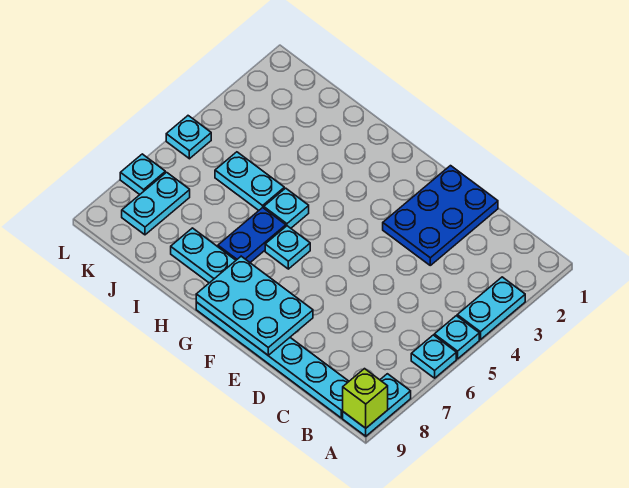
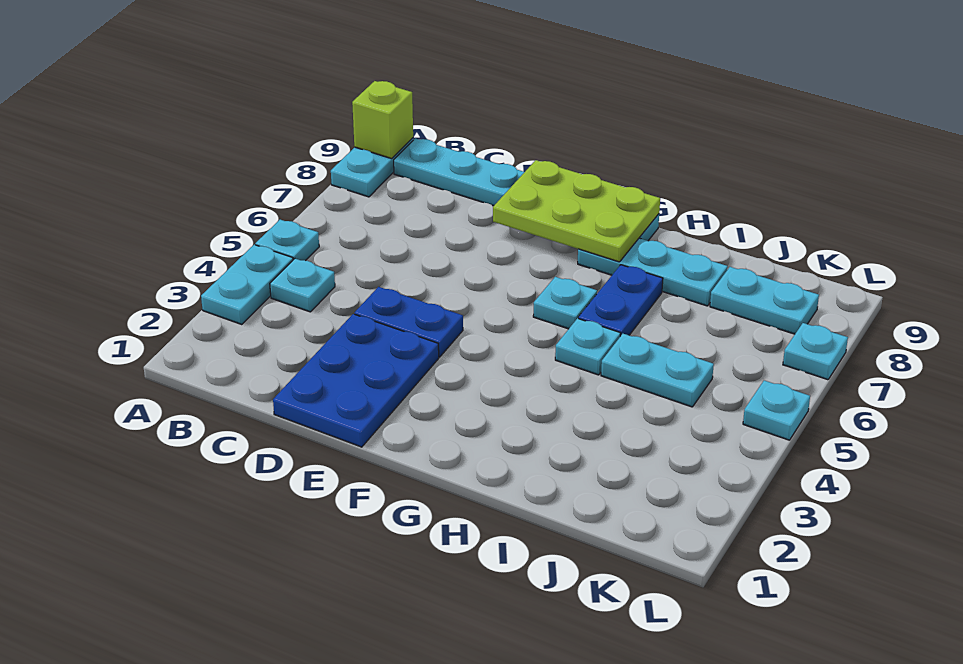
cyan plate A6 level 1 -> cyan plate B4 level 1
none -> blue plate D4:E4 level 1
cyan plate E8:G9 level 2 -> lime plate E8:G9 level 2
cyan plate K7:K8 level 1 -> cyan plate J8:K8 level 1

